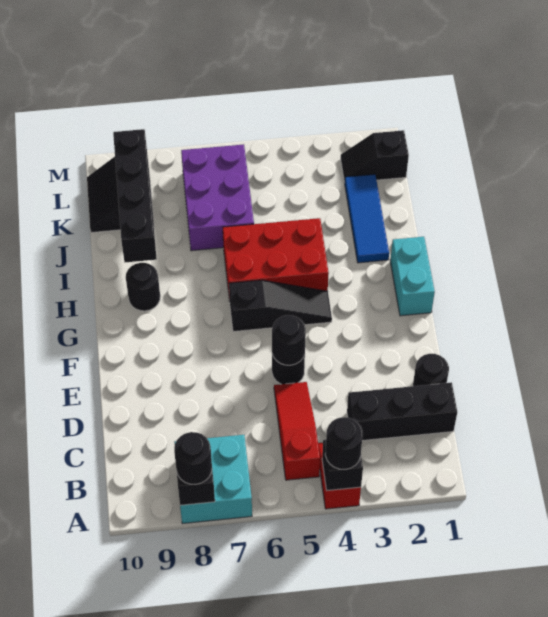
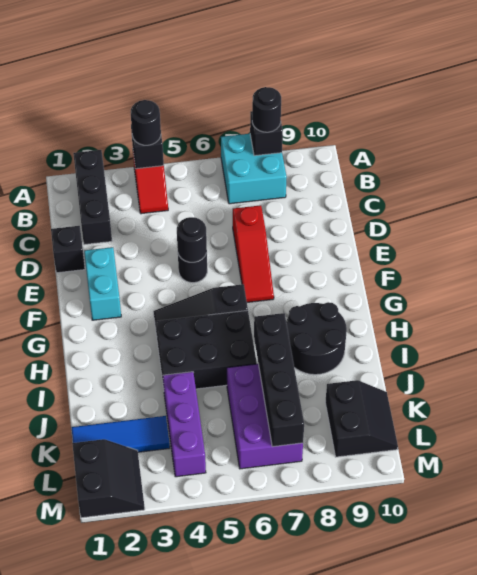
red slope B5:D5 level 1 top B -> red slope D7:F7 level 1 top D
black brick C1:C3 level 1 -> black brick A2:C2 level 1
black round brick D1 level 1 -> black brick D1 level 1
cyan brick G1:H1 level 1 -> cyan brick E2:F2 level 1
red brick H4:I6 level 1 -> black brick H4:I6 level 1
black round brick H9 level 1 -> black round brick H8:I9 level 1
blue tile I2:K2 level 1 -> blue tile K1:K3 level 1
black brick I9:L9 level 2 -> black brick I7:L7 level 2
none -> purple brick J4:L4 level 1
black slope L1:L2 level 1 top 1 -> black slope L1:M2 level 1 top 1

